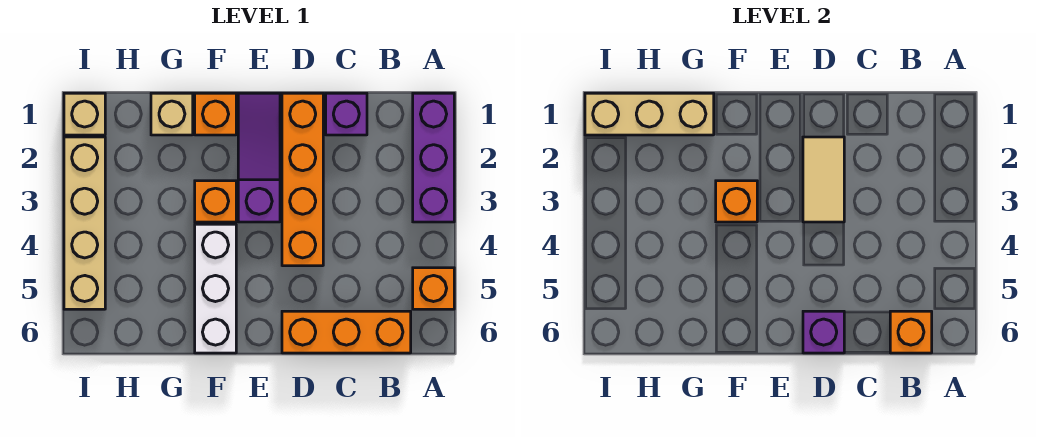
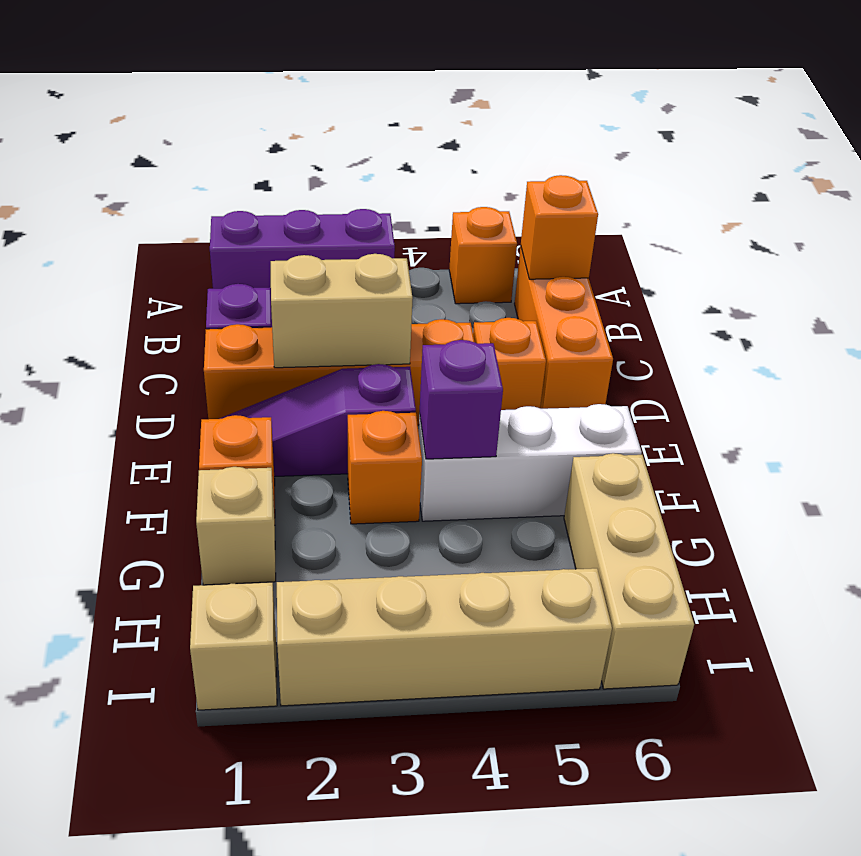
tan tile D2:D3 level 2 -> tan brick D2:D3 level 2
purple brick D6 level 2 -> purple brick F4 level 2
orange brick F3 level 2 -> orange brick D5 level 1
tan brick G1:I1 level 2 -> tan brick G6:I6 level 1

